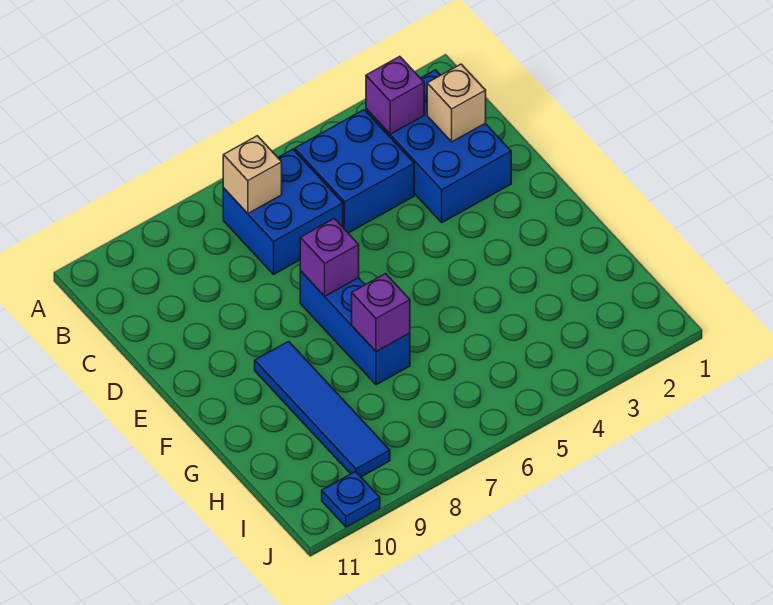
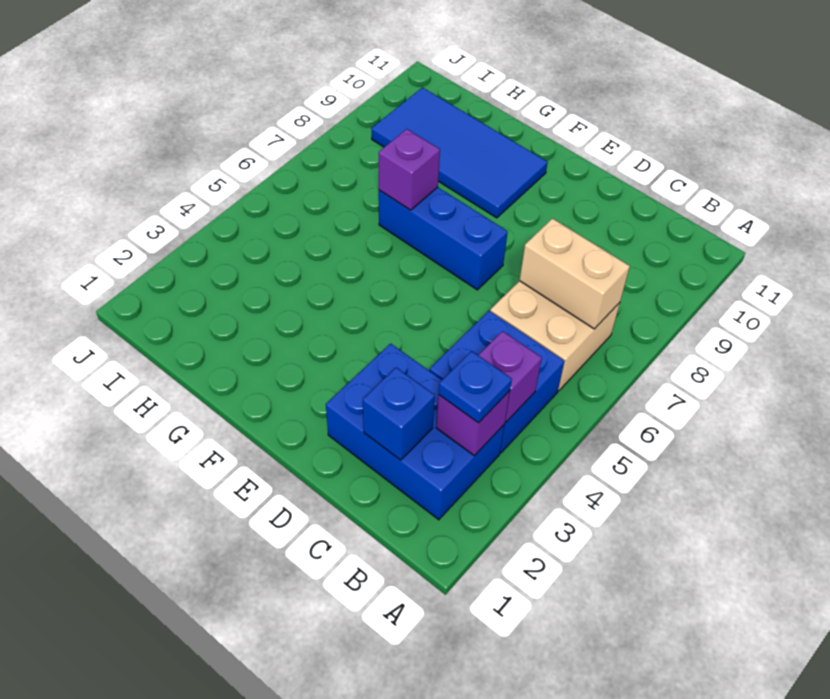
blue brick B6:C7 level 1 -> tan brick B6:C7 level 1
tan brick B7 level 2 -> tan brick B7:C7 level 2
tan brick C2 level 2 -> blue brick C2 level 2
purple brick E7 level 2 -> purple brick B4 level 2
blue tile F9:I9 level 1 -> blue tile F9:I10 level 1
blue plate J10 level 1 -> blue plate B3 level 3

